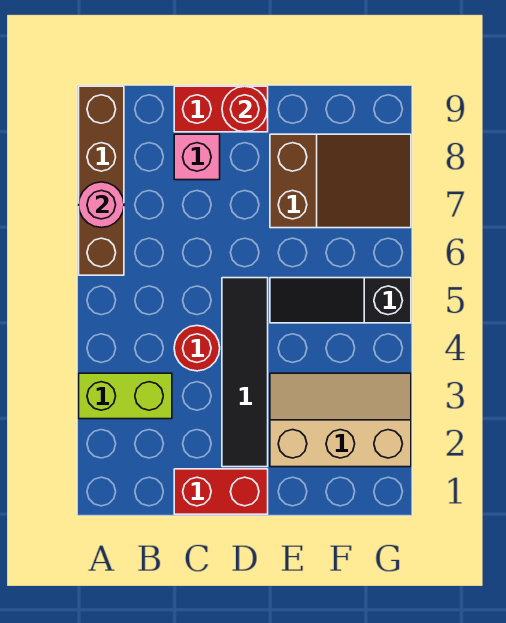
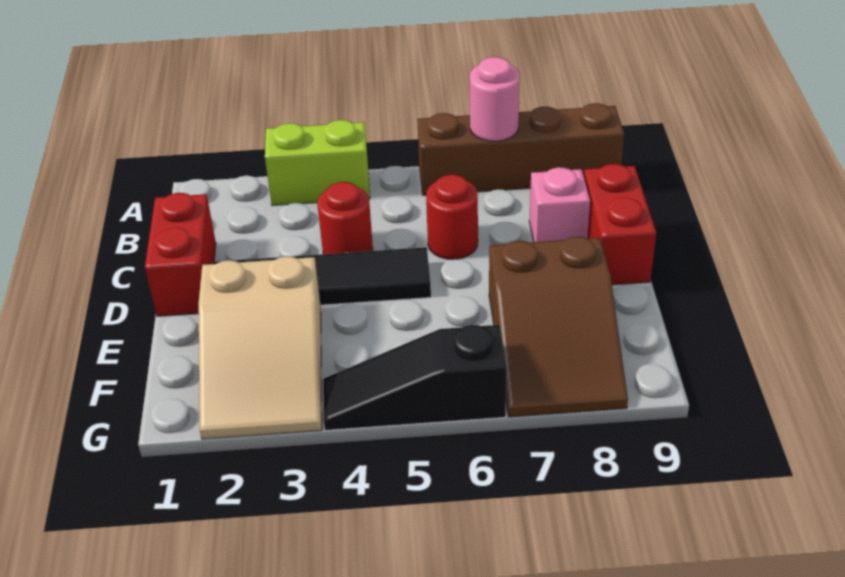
lime brick A3:B3 level 1 -> lime brick A3:A4 level 1
red round brick D9 level 2 -> red round brick C6 level 1
tan slope E2:G3 level 1 top 2 -> tan slope E2:G3 level 1 top E
black slope E5:G5 level 1 top G -> black slope G4:G6 level 1 top 6

